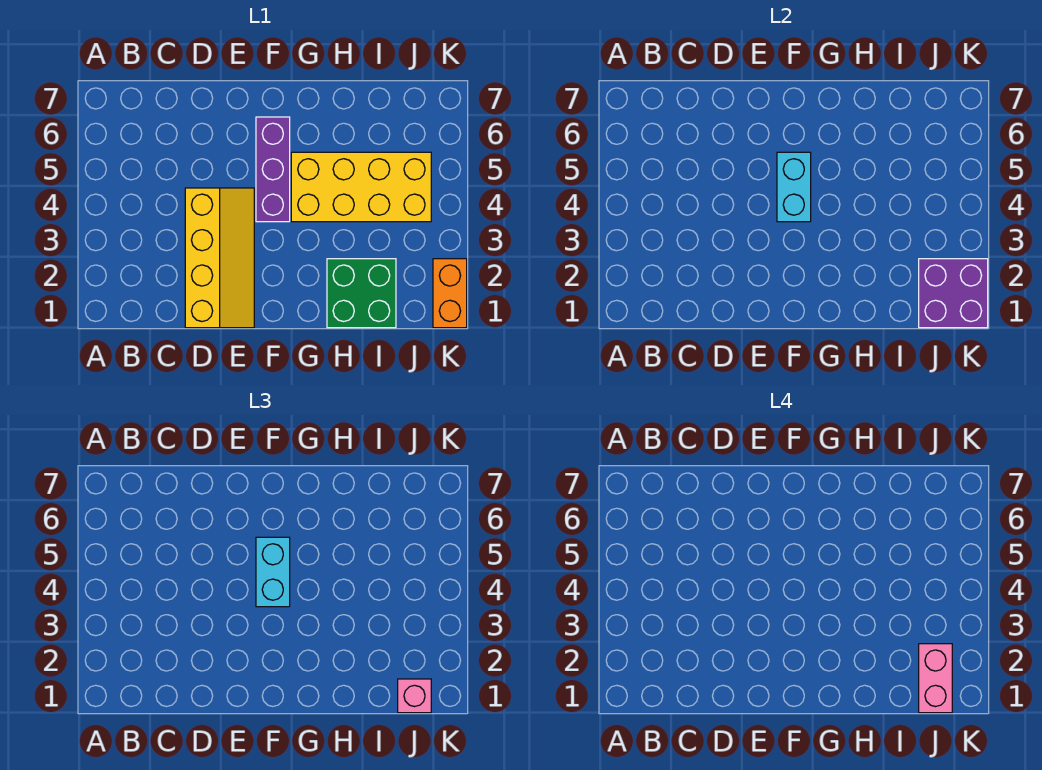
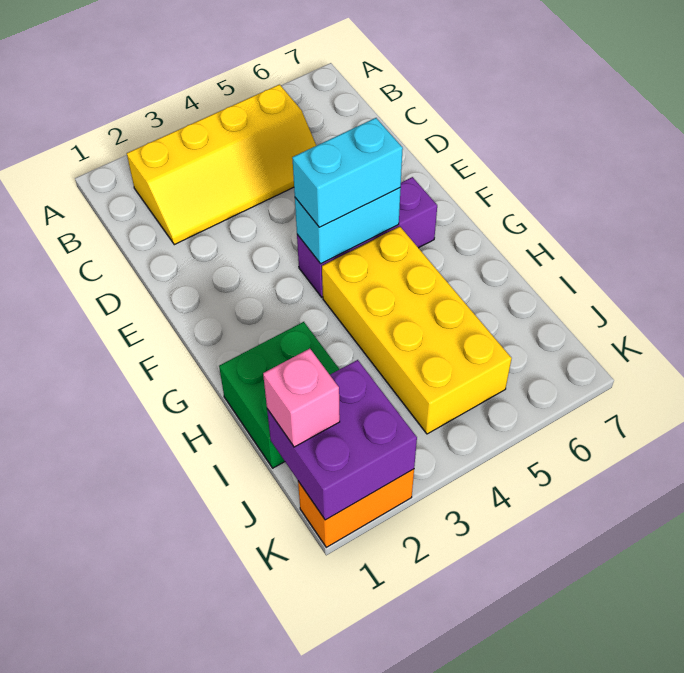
yellow slope D1:E4 level 1 top D -> yellow slope B2:C5 level 1 top B
pink brick J1:J2 level 4 -> none

